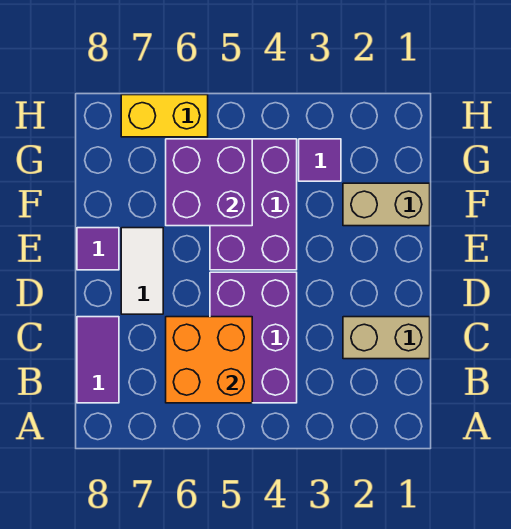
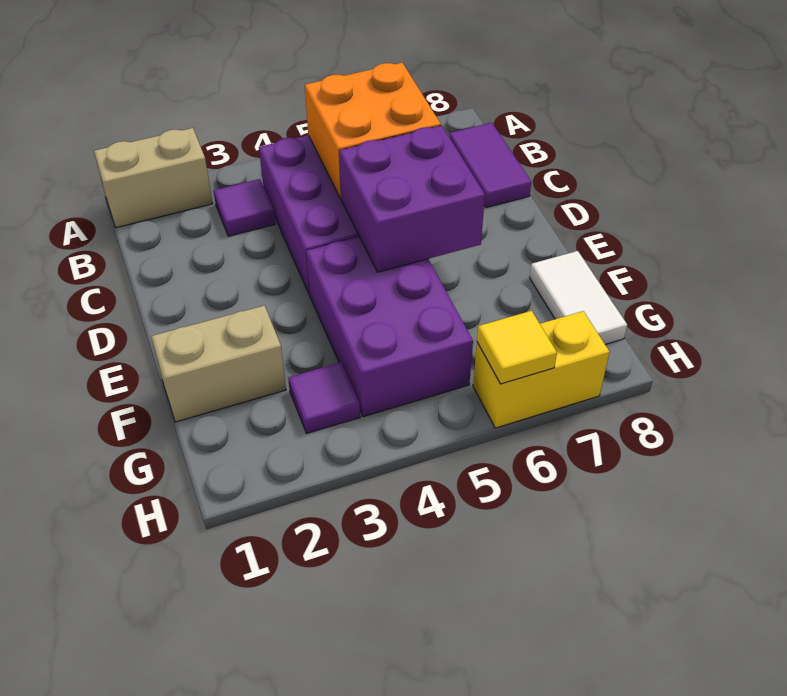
tan brick C1:C2 level 1 -> tan brick A1:A2 level 1
white tile D7:E7 level 1 -> white tile F8:G8 level 1
purple tile E8 level 1 -> purple tile B3 level 1
purple brick F5:G6 level 2 -> purple brick D5:E6 level 2
none -> yellow tile H6 level 2

